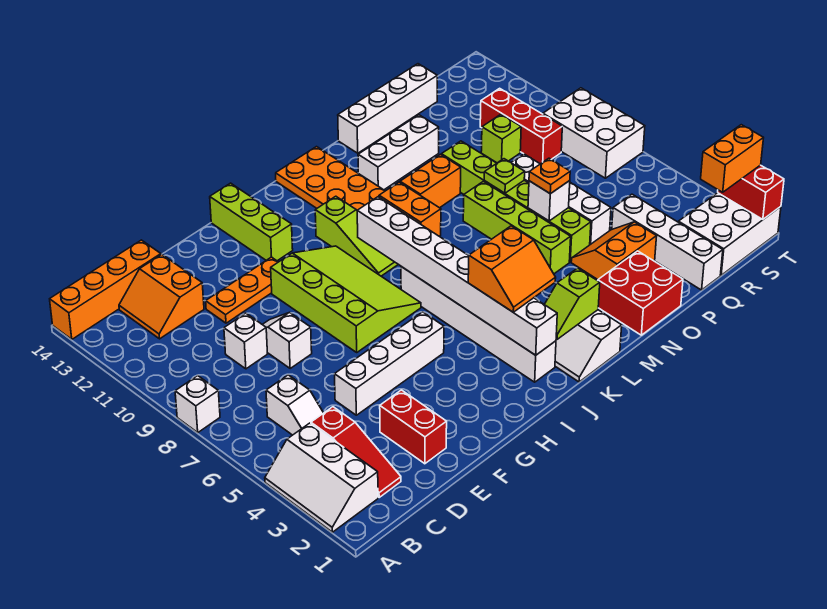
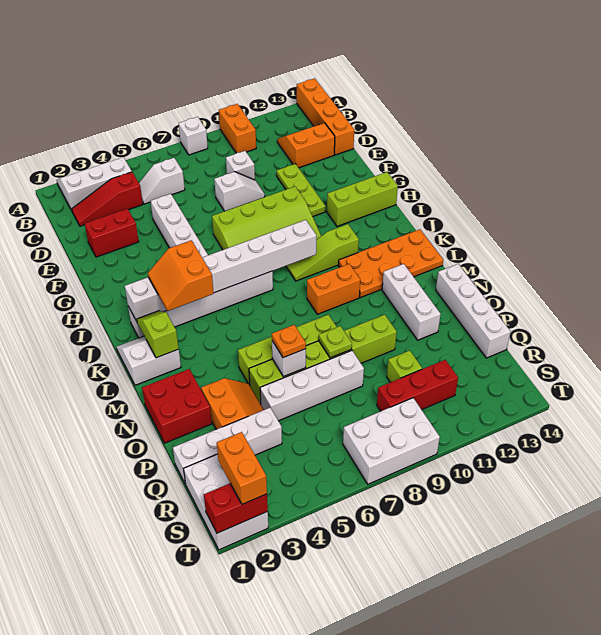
orange plate E11:G11 level 1 -> lime plate E11:G11 level 1
orange brick M10:N10 level 1 -> orange brick A10:B10 level 1

